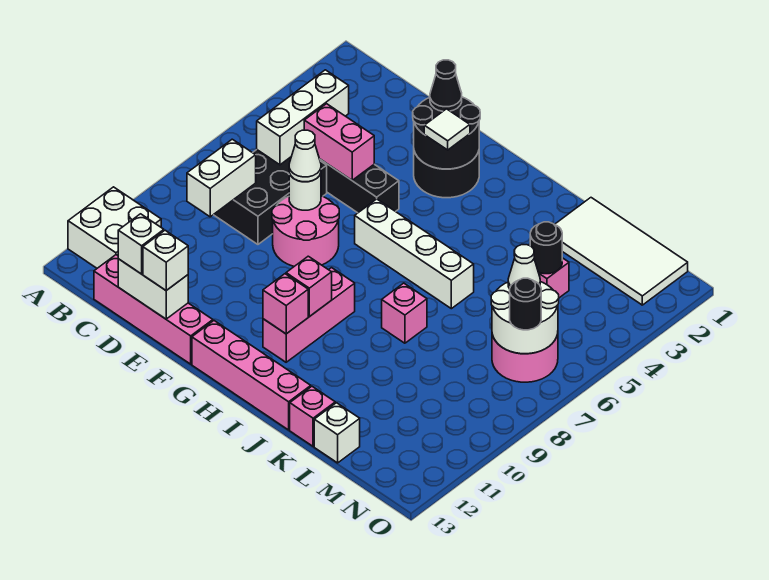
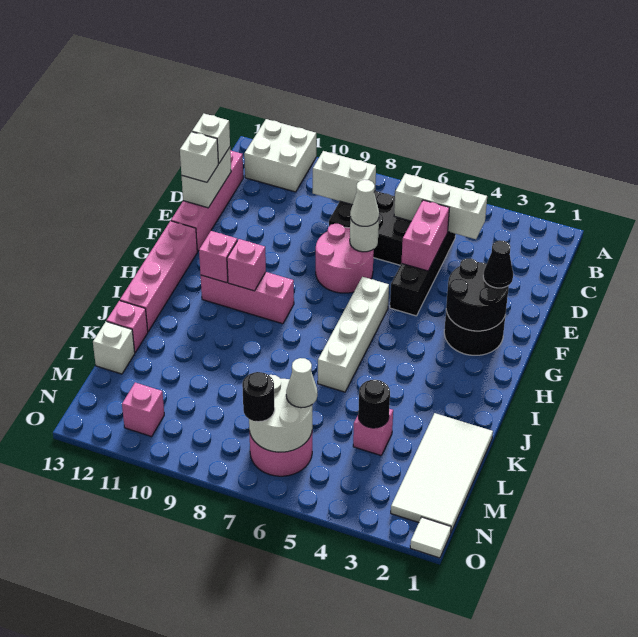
white tile G3 level 3 -> white tile O1 level 1
pink brick J8 level 1 -> pink brick N11 level 1

